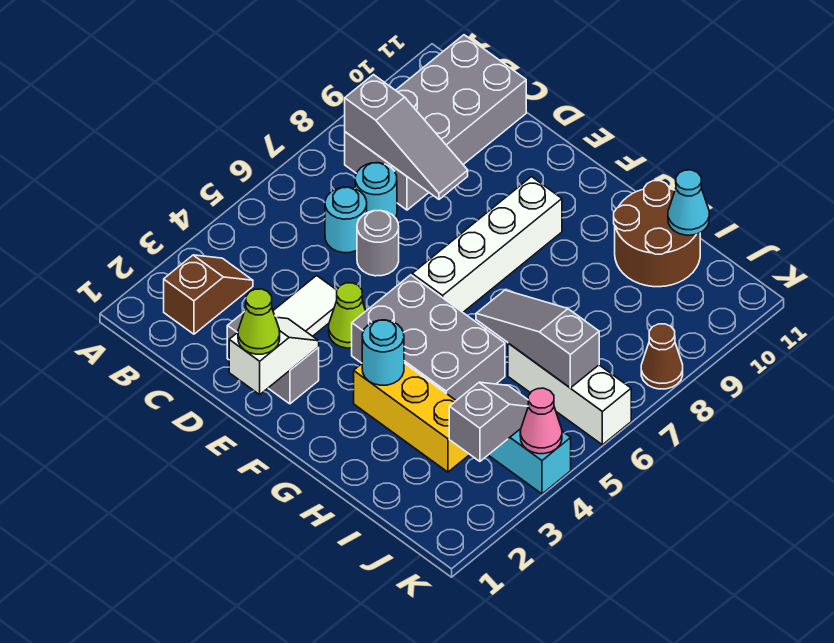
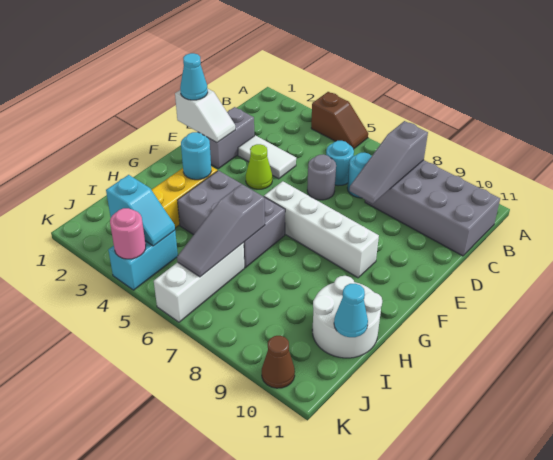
brown slope B2:B3 level 1 top 2 -> brown slope A4:A5 level 1 top 4
lime cone E1 level 3 -> cyan cone E1 level 3
grey brick F4:H5 level 1 -> grey brick G4:H6 level 1
grey slope H6:J6 level 2 top J -> grey slope H6:J6 level 2 top H
brown round brick H10:I11 level 1 -> white round brick H10:I11 level 1
grey slope J3:J4 level 2 top 3 -> cyan slope J3:J4 level 2 top 3
pink cone K4 level 2 -> pink round brick K4 level 2
brown cone K8 level 1 -> brown cone K10 level 1

